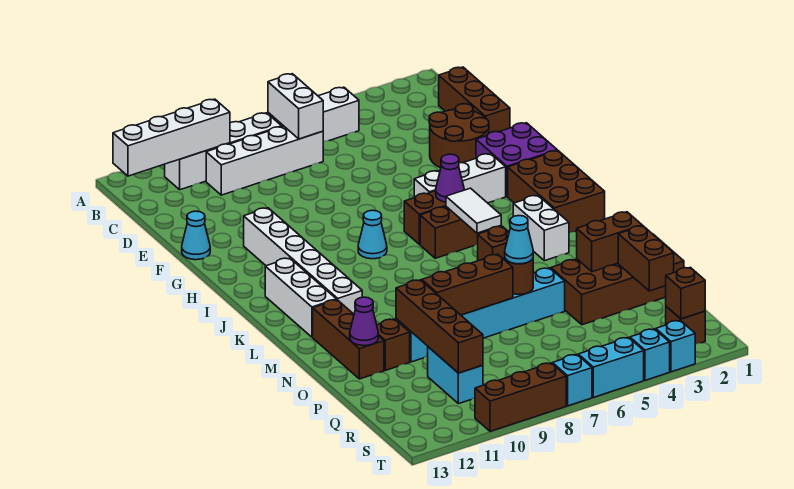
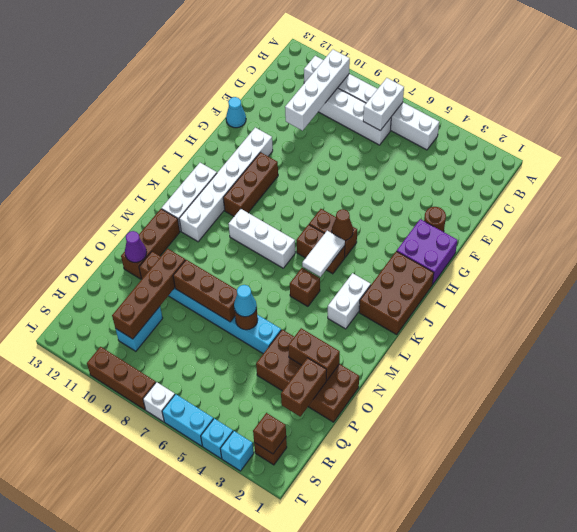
white brick B10:B13 level 2 -> white brick B10:E10 level 2
brown brick C1:E1 level 1 -> brown brick H10:J10 level 1
brown round brick E2:F3 level 1 -> brown round brick F2 level 1
white brick H3:H5 level 1 -> white brick K7:K9 level 1
purple cone I5 level 2 -> brown cone I5 level 2
cyan cone I8 level 1 -> none
cyan brick T7 level 1 -> white brick T7 level 1

